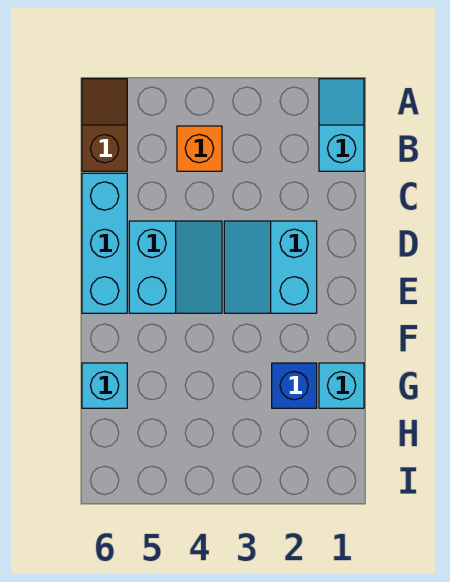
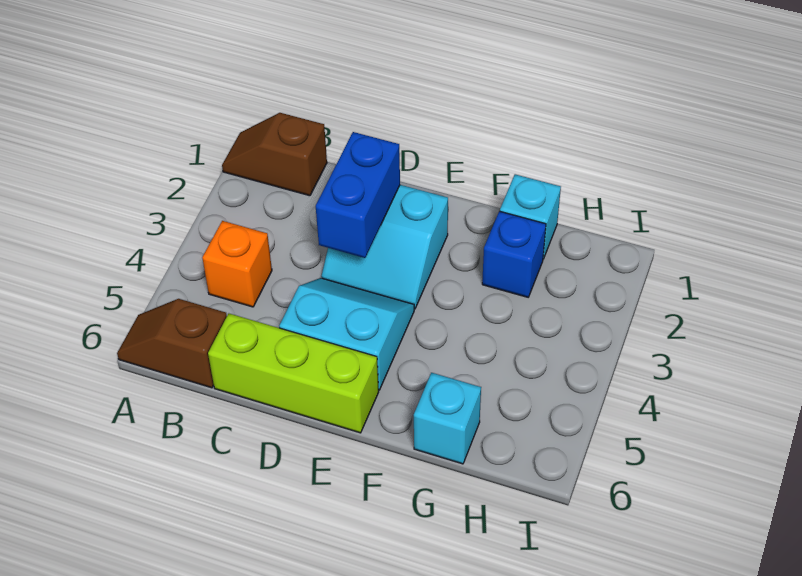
cyan slope A1:B1 level 1 top B -> brown slope A1:B1 level 1 top B
cyan brick C6:E6 level 1 -> lime brick C6:E6 level 1
none -> blue brick D2:D3 level 2

